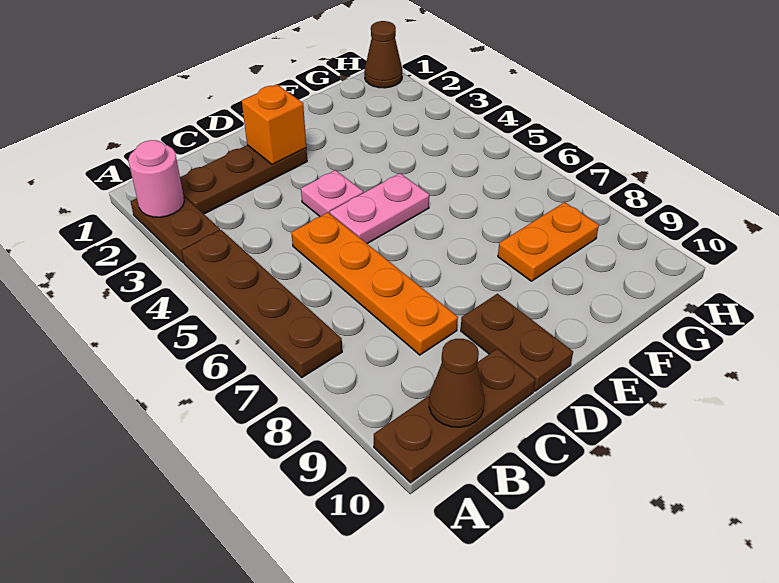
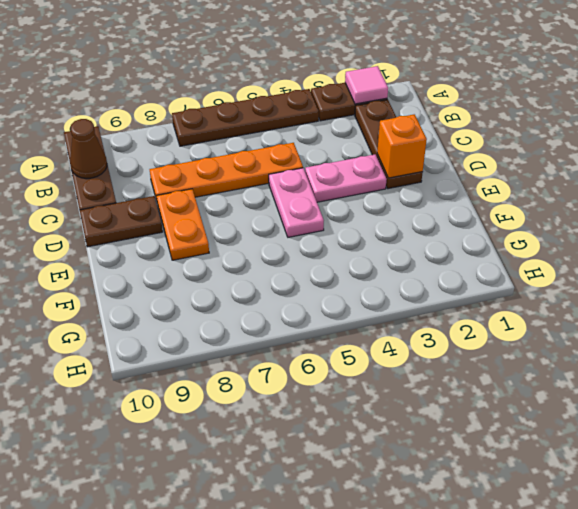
pink round brick A2 level 2 -> pink tile A2 level 2
pink plate D4 level 1 -> pink plate D3:D4 level 1
orange plate F8:G8 level 1 -> orange plate D8:E8 level 1
brown cone H1 level 1 -> none

